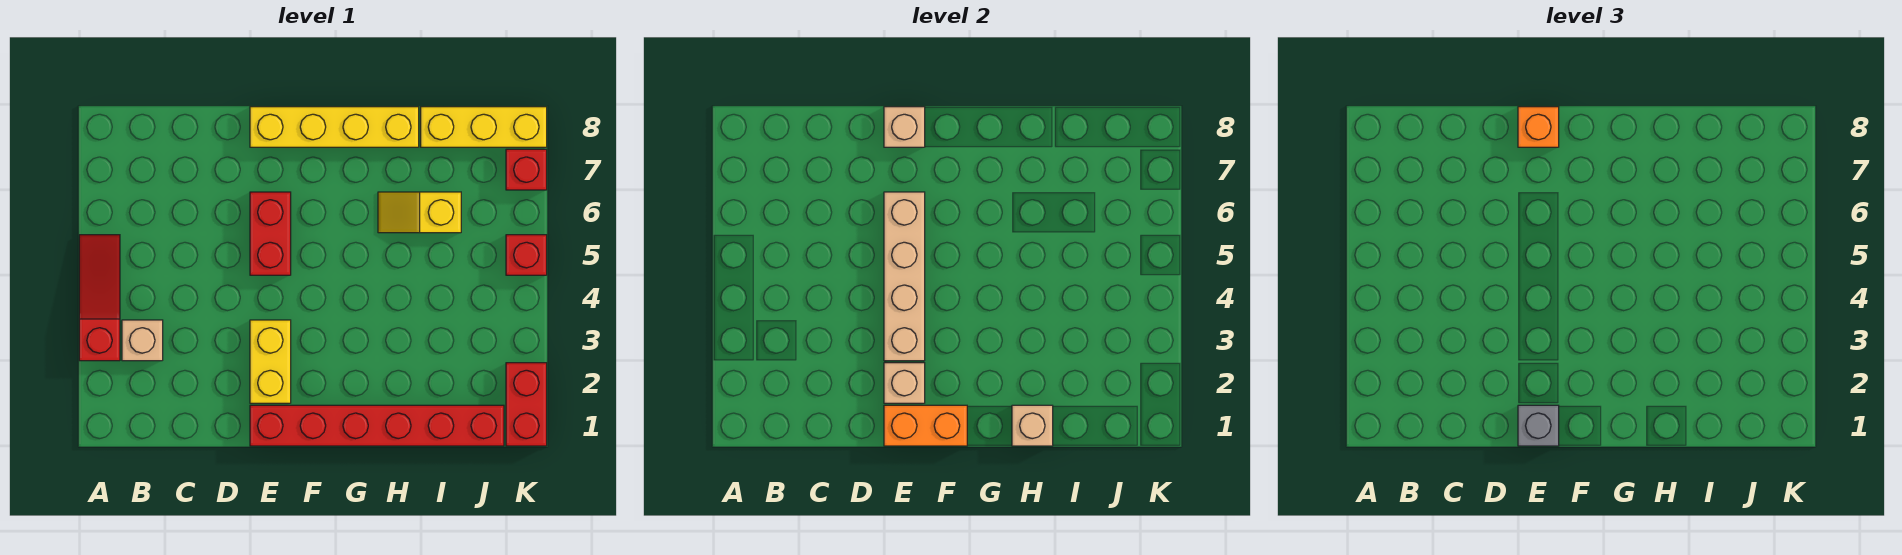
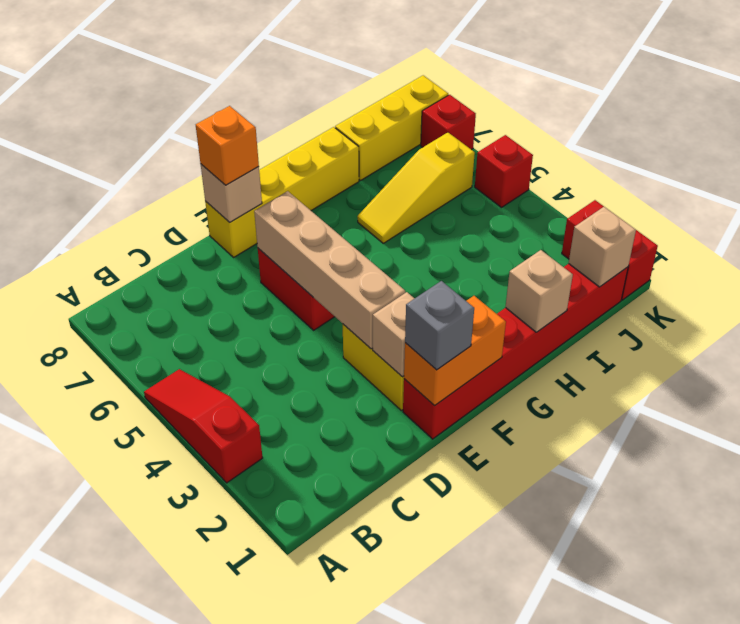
tan brick B3 level 1 -> tan brick J1 level 2
yellow slope H6:I6 level 1 top I -> yellow slope H6:J6 level 1 top J

